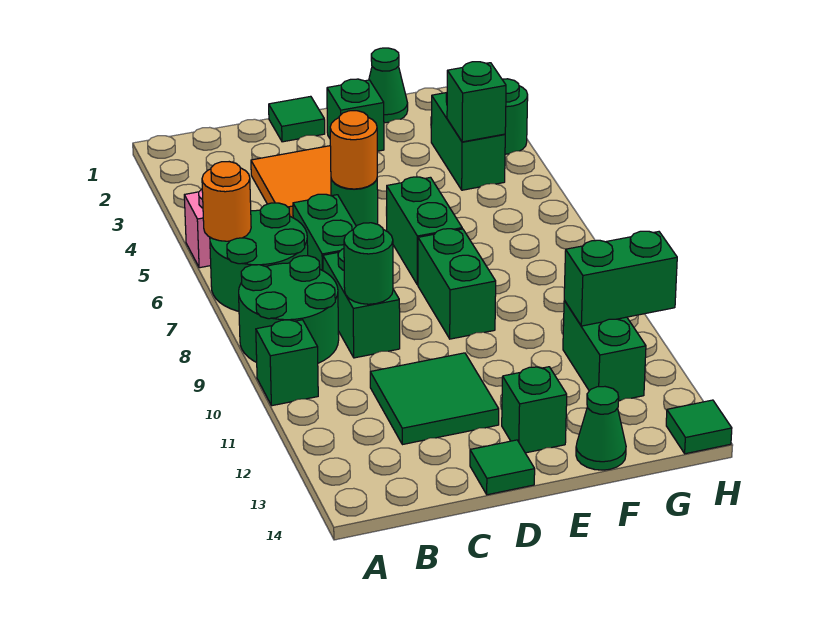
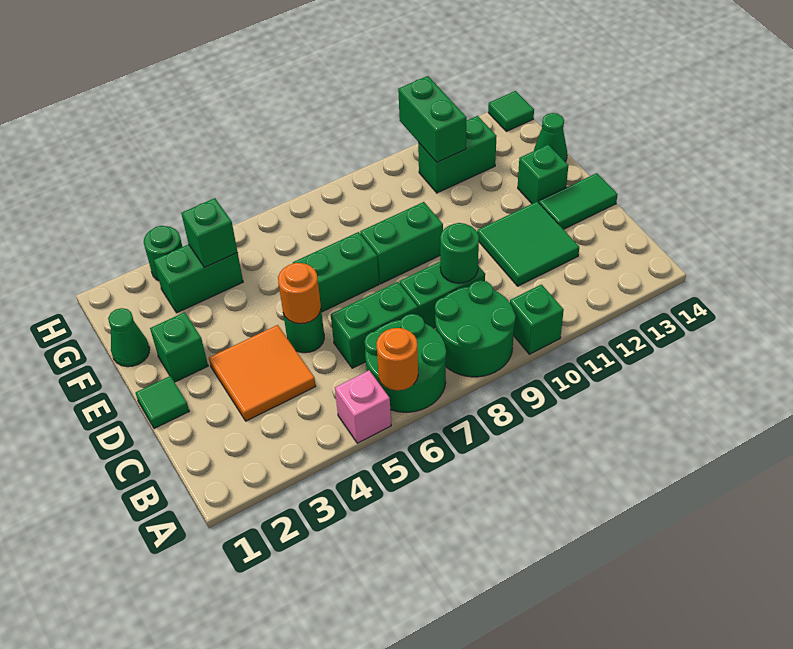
green tile D14 level 1 -> green tile D13:D14 level 1

